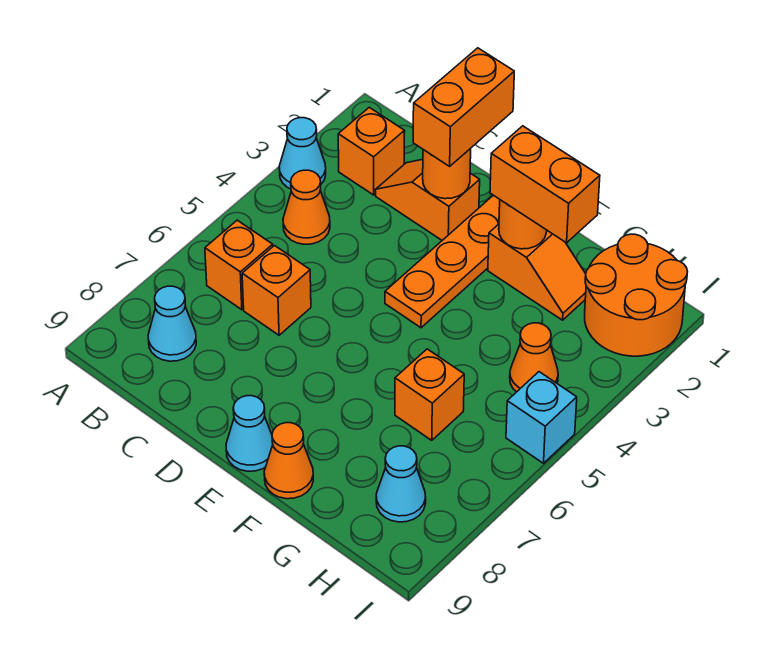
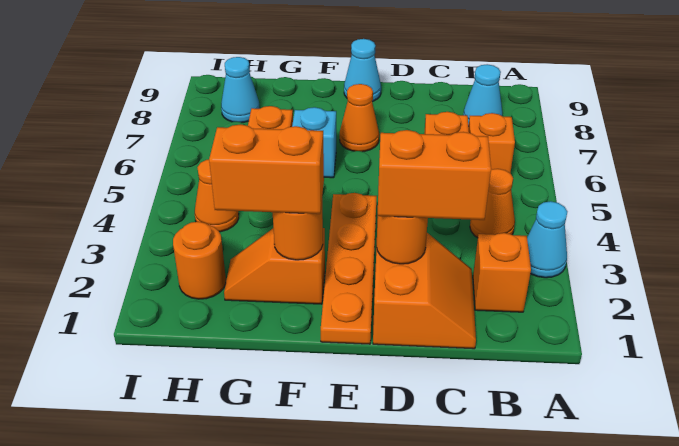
orange slope C2:D2 level 1 top D -> orange slope C1:D2 level 1 top D
orange brick D1:D2 level 3 -> orange brick C2:D2 level 3
orange cone F9 level 1 -> orange cone E7 level 1
orange round brick H1:I2 level 1 -> orange round brick H2 level 1
cyan brick I5 level 1 -> cyan brick F6 level 1

